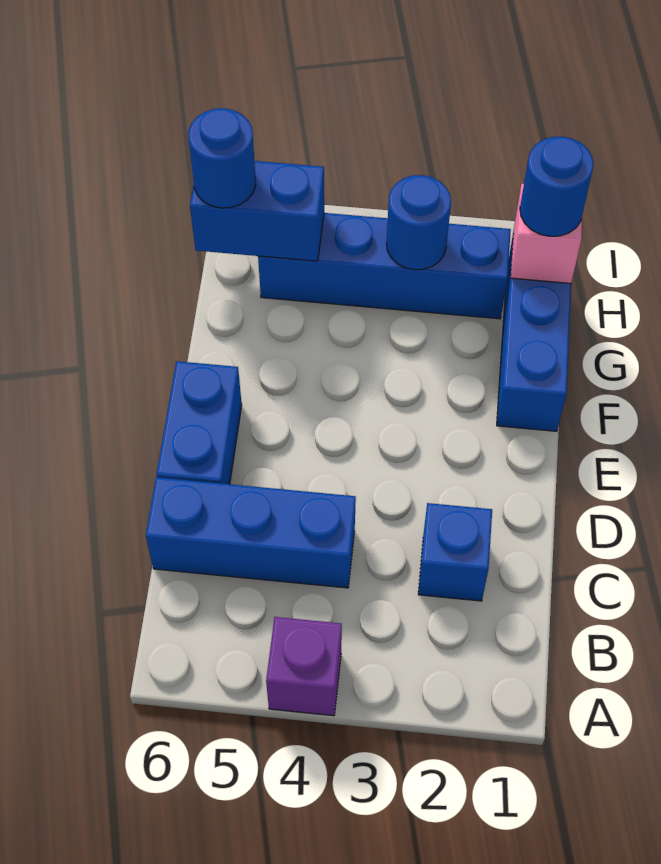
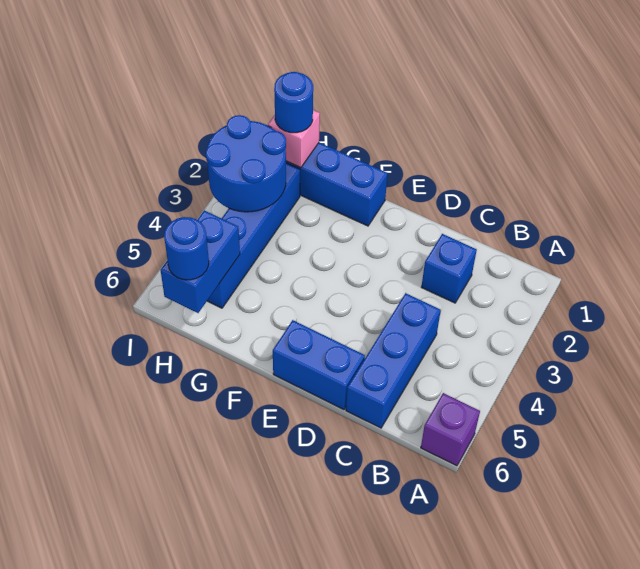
purple brick A4 level 1 -> purple brick A6 level 1
blue round brick H3 level 2 -> blue round brick H2:I3 level 2

